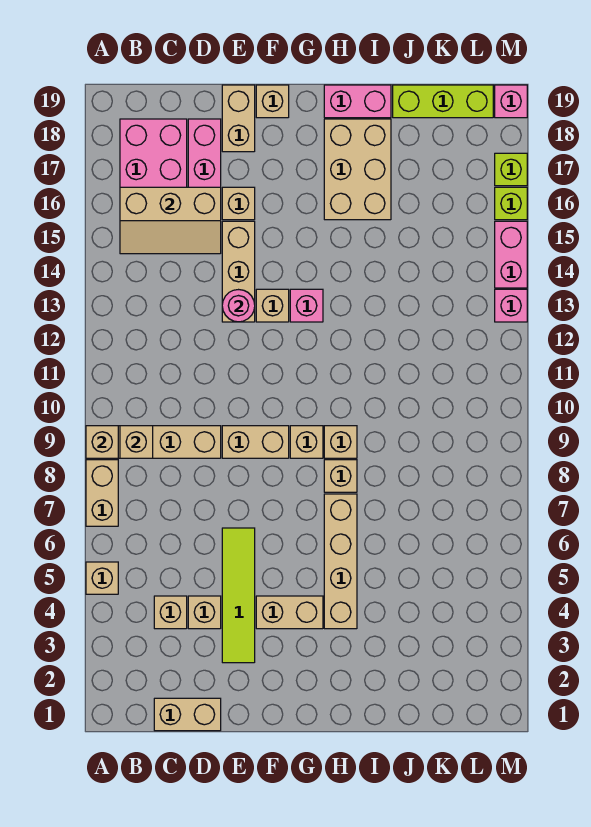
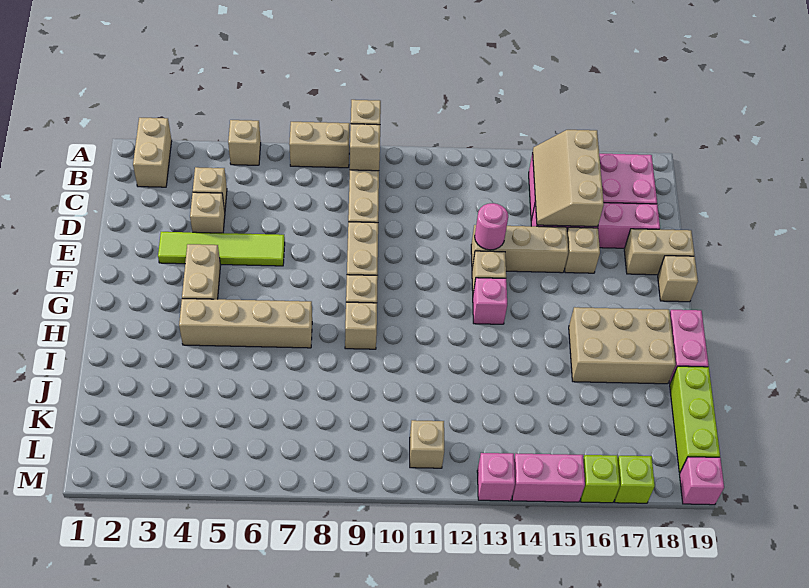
tan brick C1:D1 level 1 -> tan brick A2:B2 level 1
tan brick H8 level 1 -> tan brick L11 level 1

